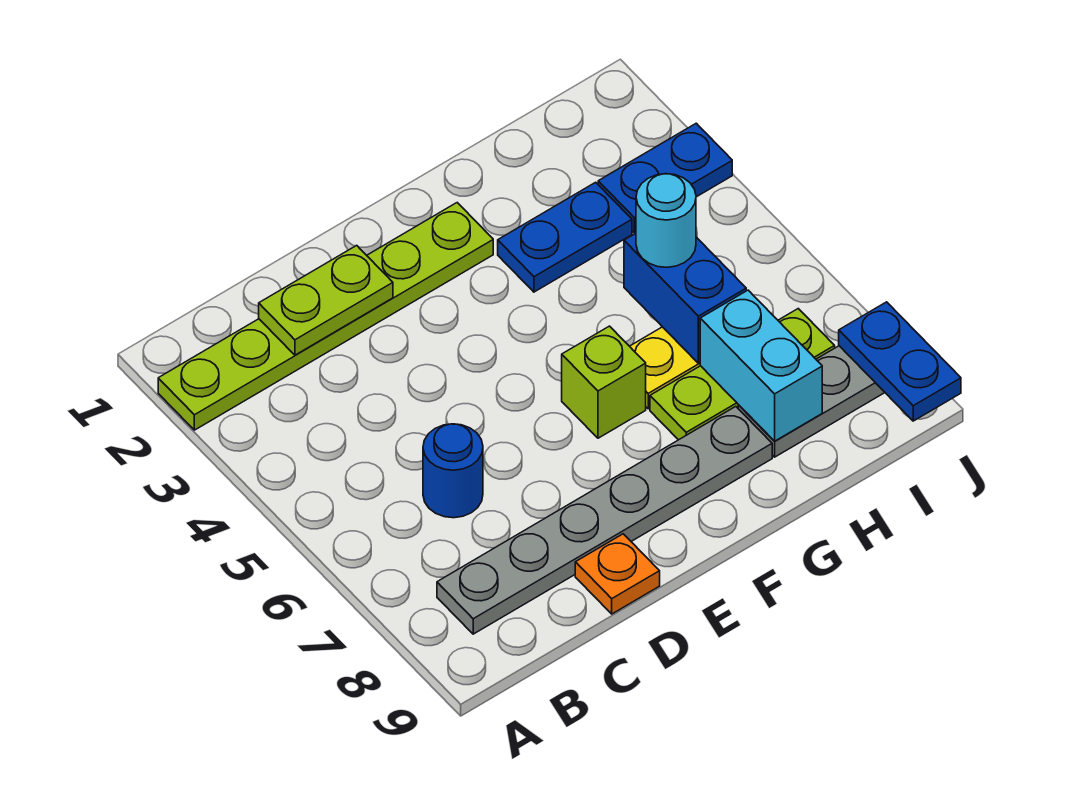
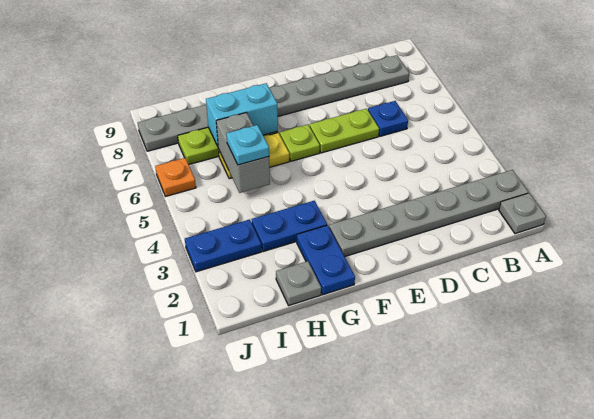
none -> grey plate A1 level 1
lime plate A2:F2 level 1 -> grey plate A2:F2 level 1
lime plate C2:D2 level 2 -> lime plate D6:E6 level 1
blue round brick C6 level 1 -> blue plate C6 level 1
orange plate D9 level 1 -> orange plate J6 level 1
lime brick F6 level 1 -> lime plate F6 level 1
none -> grey plate H1 level 1
blue brick H5:H6 level 2 -> grey brick H5:H6 level 2
cyan round brick H5 level 3 -> cyan plate H5 level 3
cyan brick H7:H8 level 2 -> cyan brick G7:H7 level 2
blue plate J8:J9 level 2 -> blue plate G1:G2 level 1

